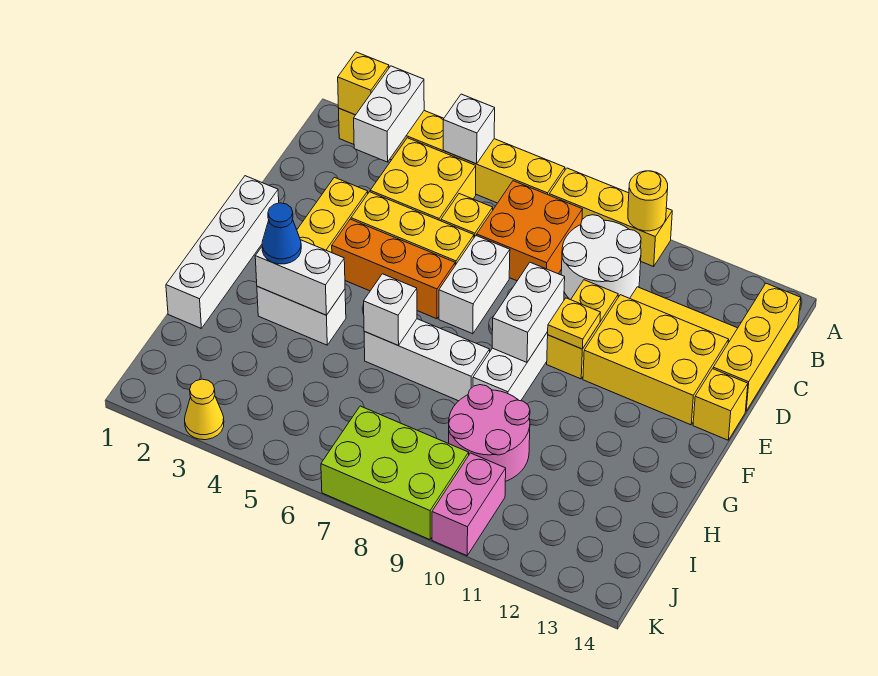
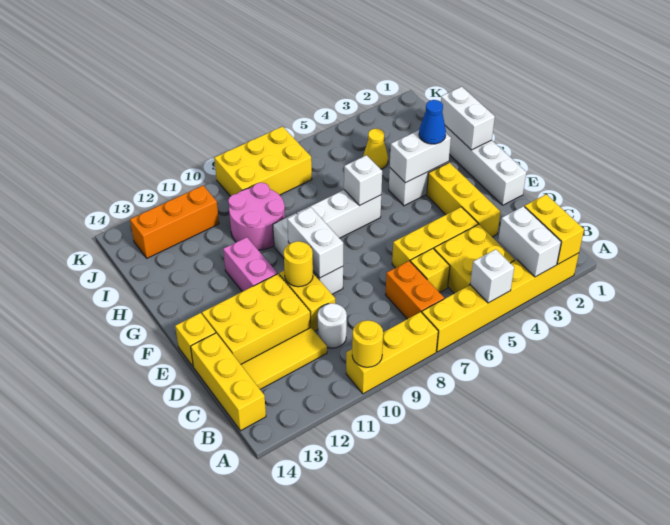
yellow brick A2 level 2 -> yellow brick A2:B2 level 2
orange brick B7:C8 level 1 -> orange brick B7:C7 level 1
white round brick B9:C10 level 1 -> white round brick C10 level 1
white brick D7:E7 level 1 -> white brick G1:H1 level 2
orange brick E4:E6 level 1 -> orange brick J11:J13 level 1
yellow plate E10 level 2 -> yellow round brick E10 level 2
lime brick J7:K9 level 1 -> yellow brick J7:K9 level 1
pink brick J10:K10 level 1 -> pink brick F11:G11 level 1
yellow cone K3 level 1 -> yellow cone I4 level 1

